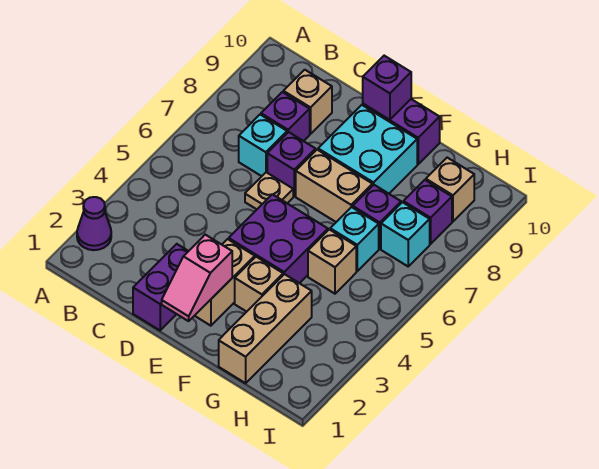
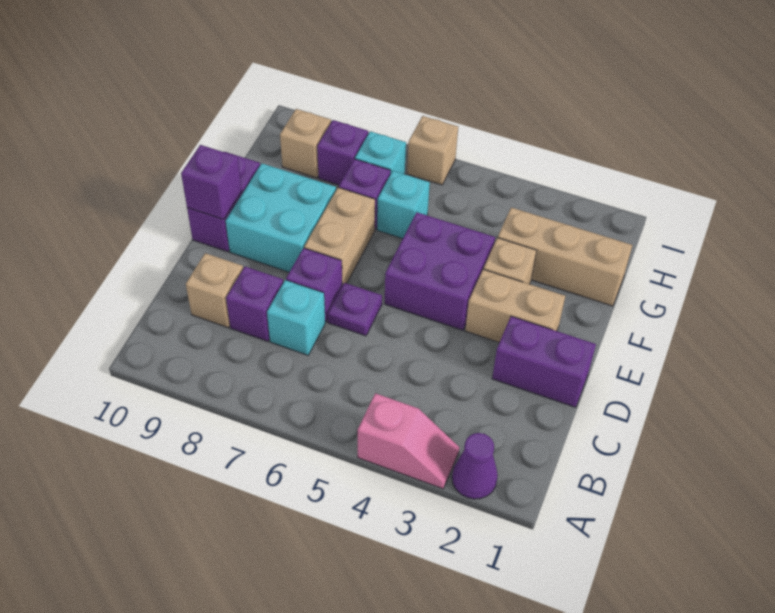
tan plate D6 level 1 -> purple plate D6 level 1
pink slope E1:E2 level 2 top 2 -> pink slope A3:A4 level 1 top 4
tan brick G5 level 1 -> tan brick I6 level 1

